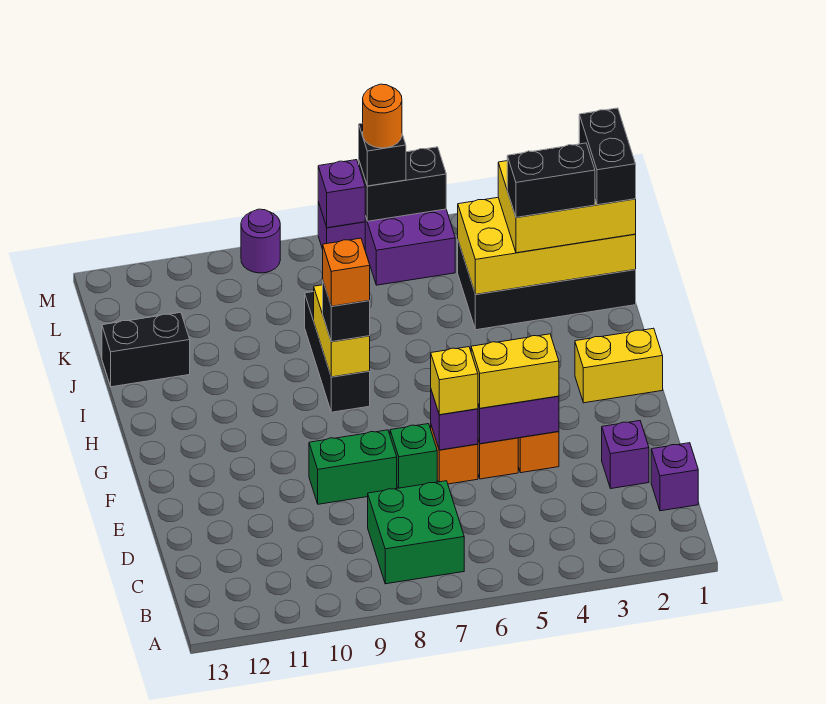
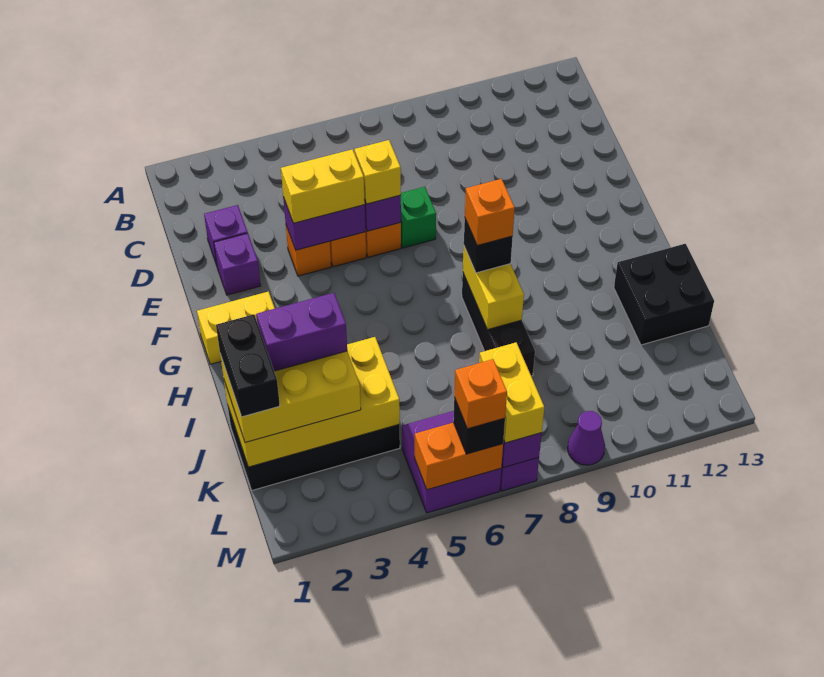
green brick B7:C8 level 1 -> none
purple brick C1 level 1 -> purple brick E2 level 1
green brick E8:E9 level 1 -> none
black brick J2:J3 level 4 -> purple brick J2:J3 level 4
black brick J12:J13 level 1 -> black brick I12:J13 level 1
none -> yellow brick L7:M7 level 3
black brick M5:M6 level 2 -> orange brick M5:M6 level 2
orange round brick M6 level 4 -> orange brick M6 level 4
purple round brick M9 level 1 -> purple cone M9 level 1

